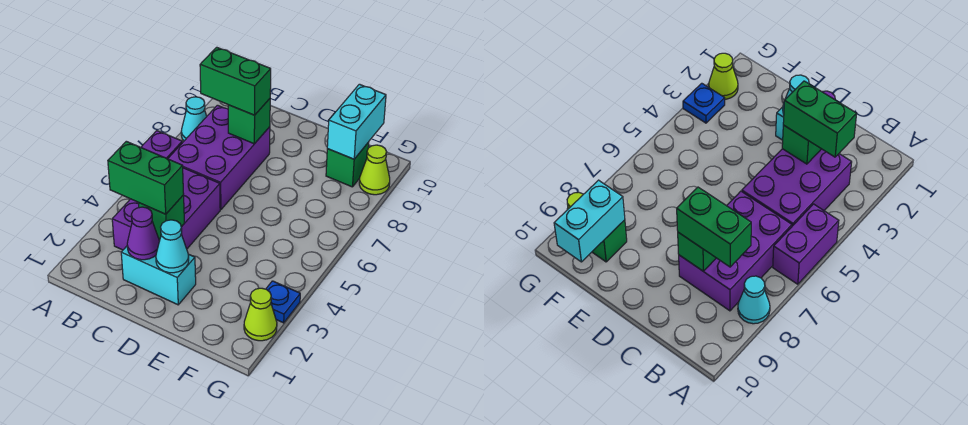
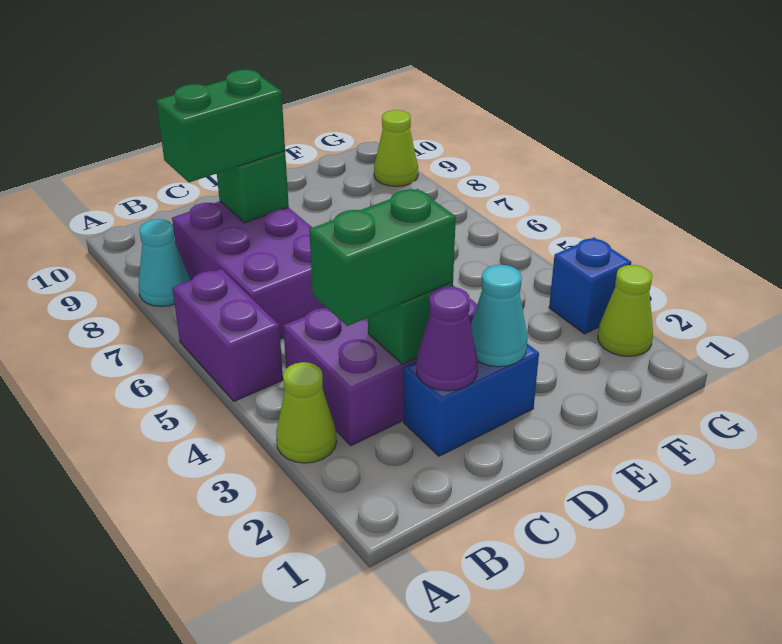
none -> lime cone A3 level 1
purple brick B3:C5 level 1 -> purple brick B3:D4 level 1
cyan brick C2:D2 level 1 -> blue brick C2:D2 level 1
green brick F9 level 1 -> none
cyan brick F9:F10 level 2 -> none
blue plate G3 level 1 -> blue brick G3 level 1

